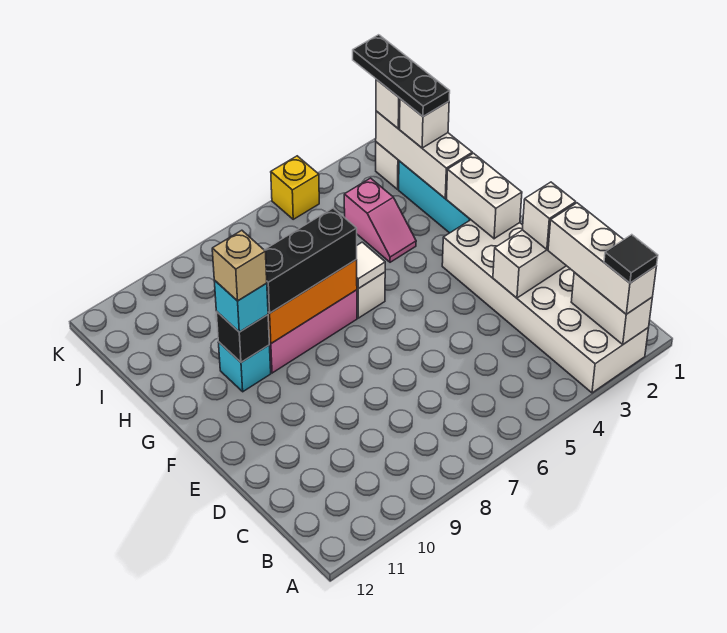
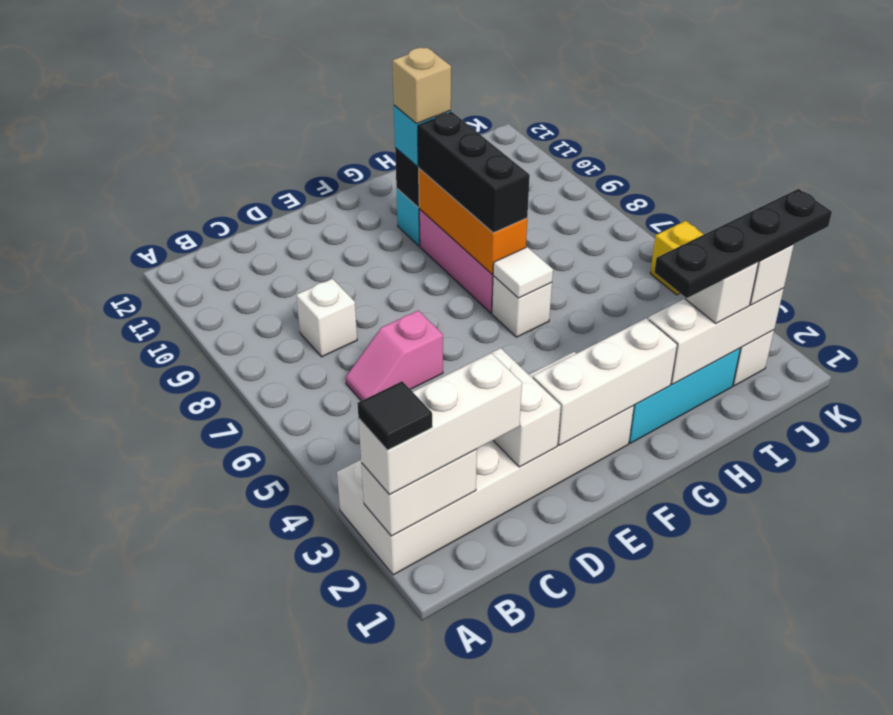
white brick D2 level 3 -> white brick C8 level 1
white brick F2:G2 level 2 -> white brick E2:G2 level 2
pink slope H4:I4 level 1 top I -> pink slope C6:D6 level 1 top D
black plate I2:K2 level 4 -> black plate H2:K2 level 4

